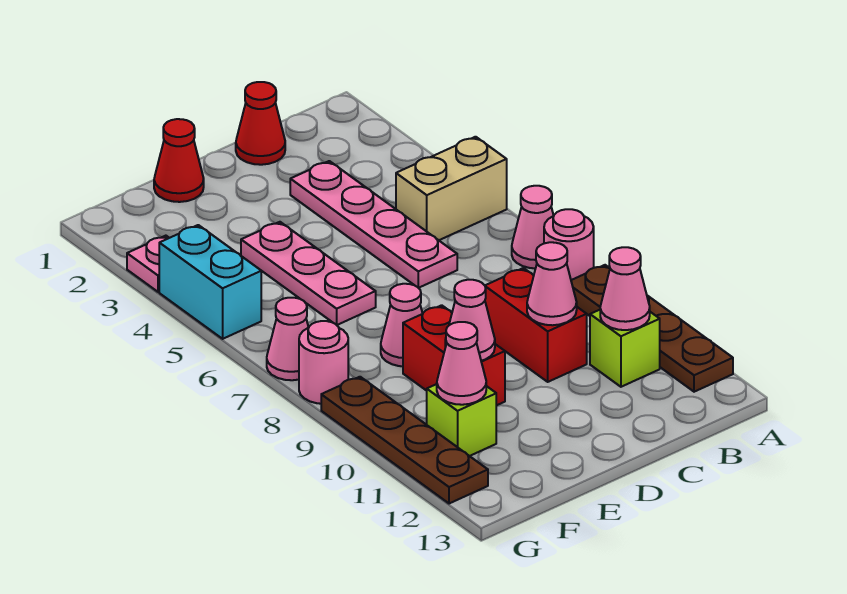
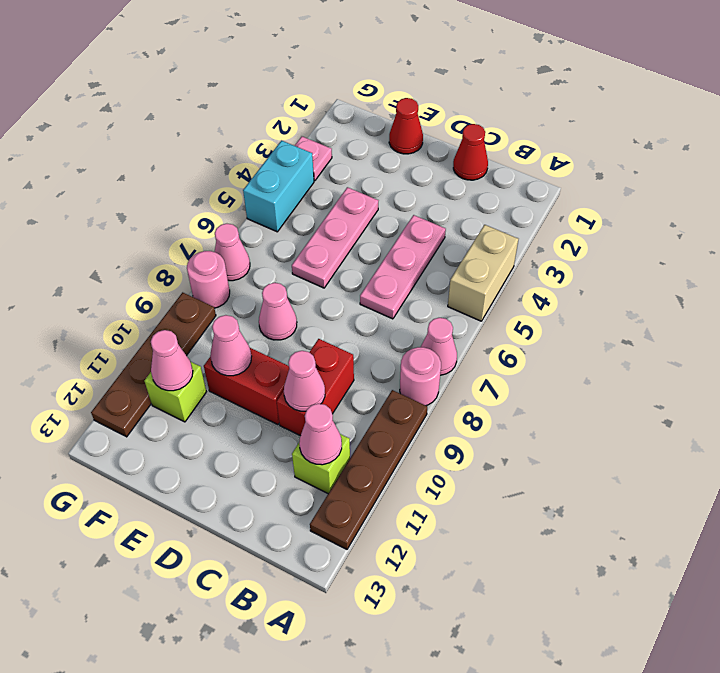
tan brick A5:B5 level 1 -> tan brick A4:A5 level 1
pink plate C3:C6 level 1 -> pink plate C4:C6 level 1
red brick E9:E10 level 1 -> red brick D10:E10 level 1

